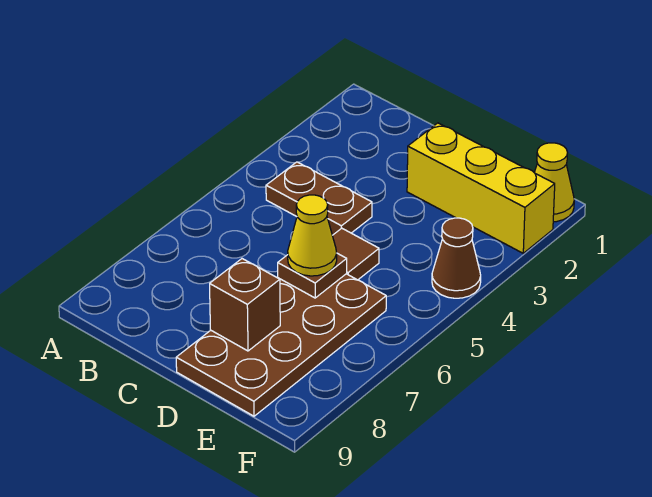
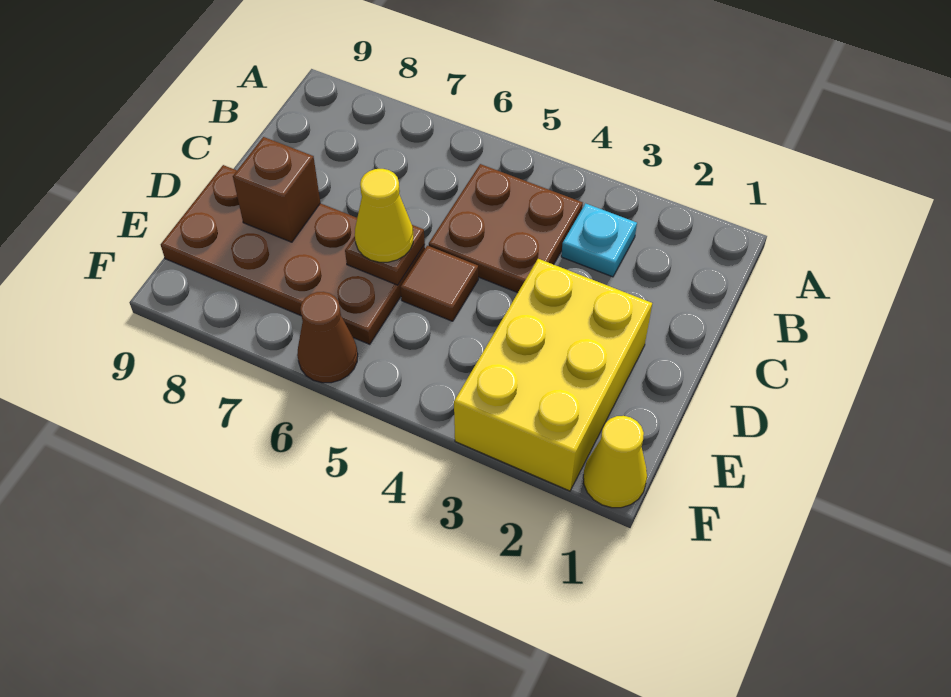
none -> cyan plate B3 level 1
brown plate B4:C4 level 1 -> brown plate B4:C5 level 1
yellow brick D2:F2 level 1 -> yellow brick D2:F3 level 1
brown cone F4 level 1 -> brown cone F6 level 1

